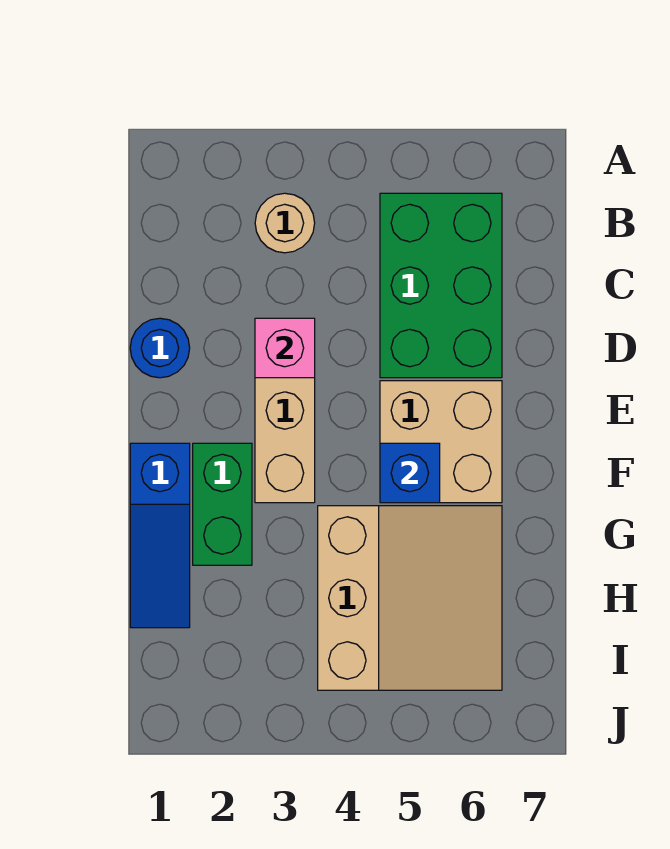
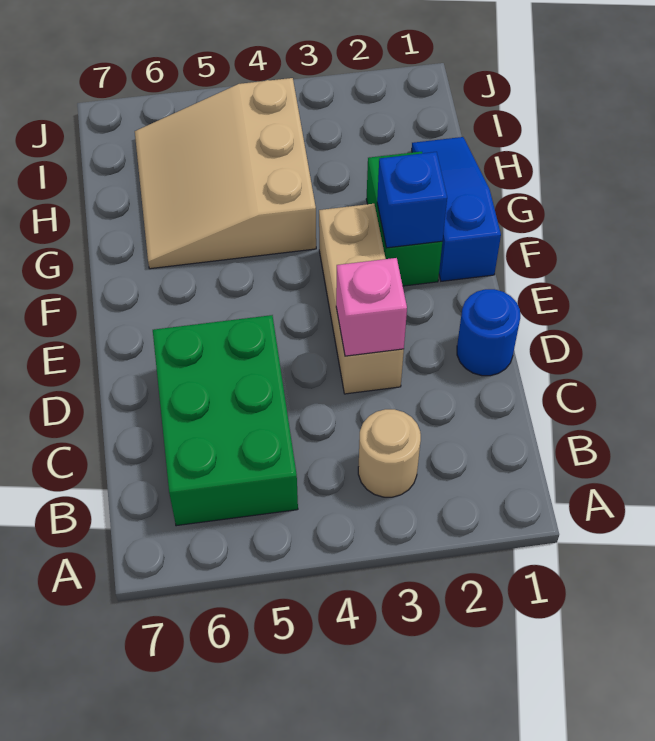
tan brick E5:F6 level 1 -> none
blue brick F5 level 2 -> blue brick F2 level 2

